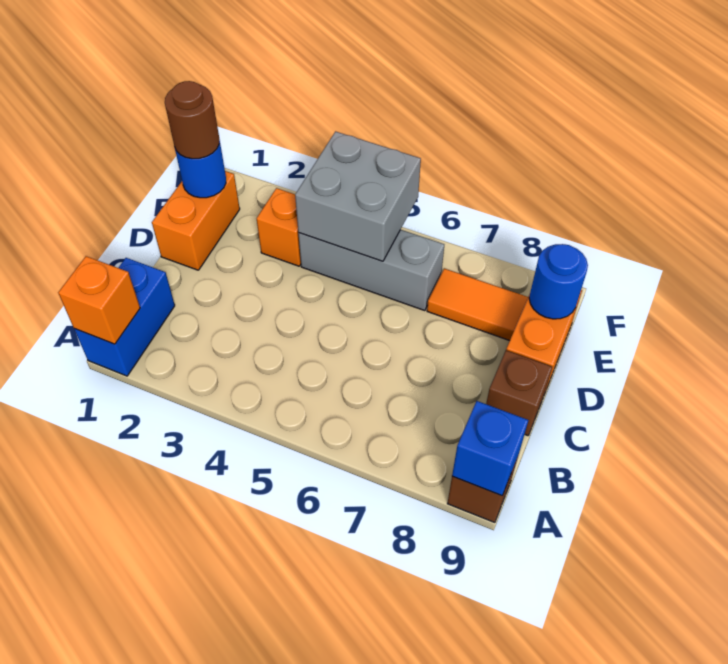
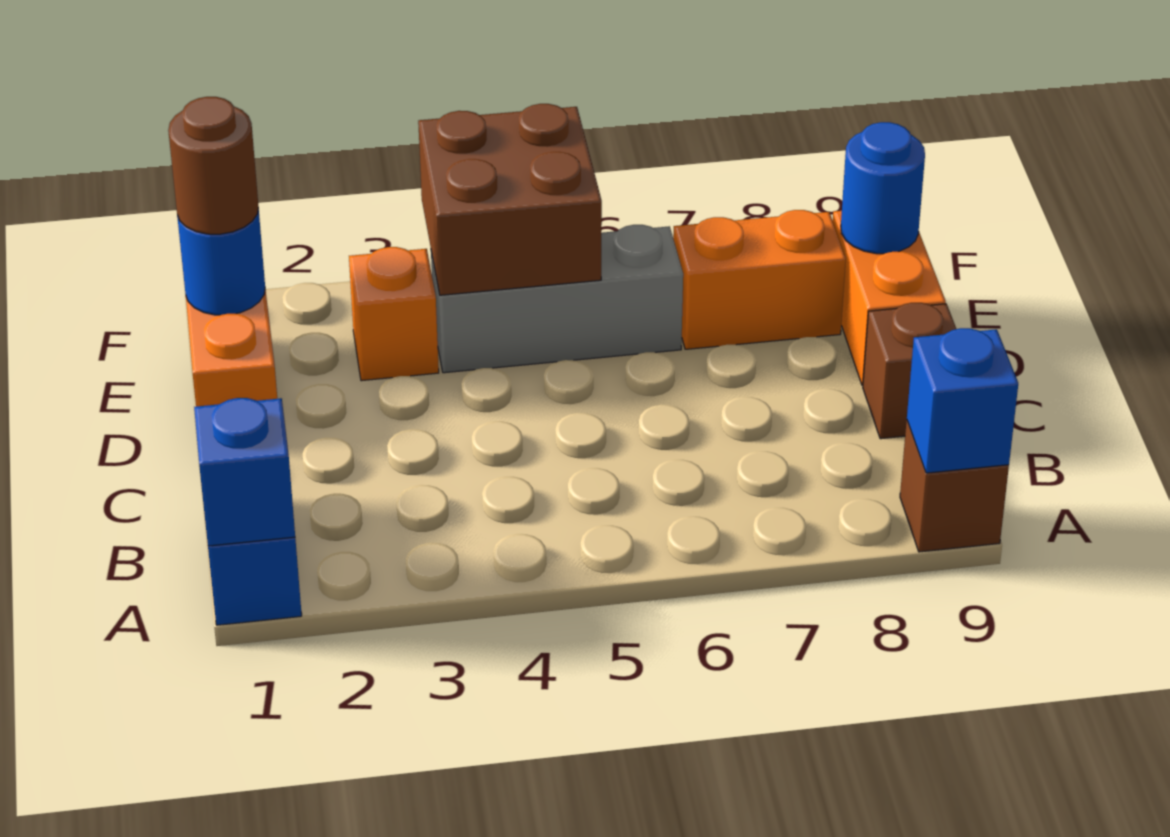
orange brick A1 level 2 -> blue brick A1 level 2
grey brick E4:F5 level 2 -> brown brick E4:F5 level 2
orange tile E7:E8 level 1 -> orange brick E7:E8 level 1

